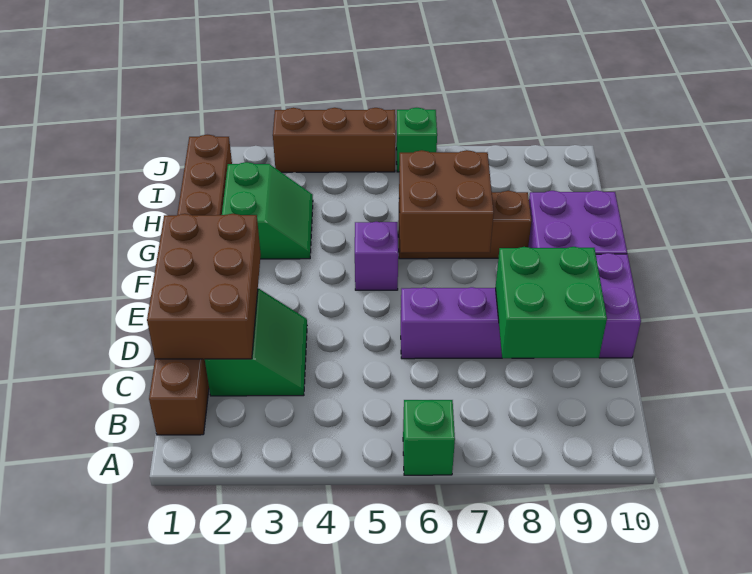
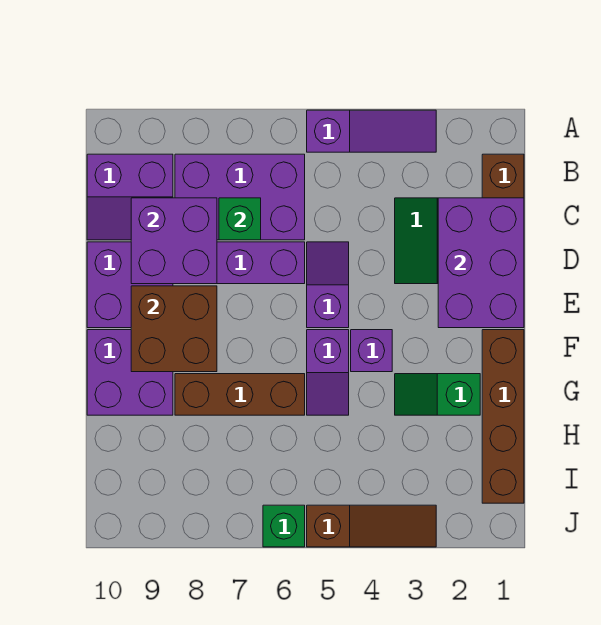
none -> purple slope A3:A5 level 1 top 5
green brick A6 level 1 -> green brick C7 level 2
none -> purple brick B6:C8 level 1
none -> purple slope B9:C10 level 1 top B
brown brick C1:E2 level 2 -> purple brick C1:E2 level 2
green brick C8:D9 level 2 -> purple brick C8:D9 level 2
none -> purple slope D5:E5 level 1 top E
none -> purple brick F4 level 1
brown brick F6:G7 level 2 -> brown brick E8:F9 level 2
green slope G2:H3 level 1 top 2 -> green slope G2:G3 level 1 top 2
brown brick J3:J5 level 1 -> brown slope J3:J5 level 1 top 5

